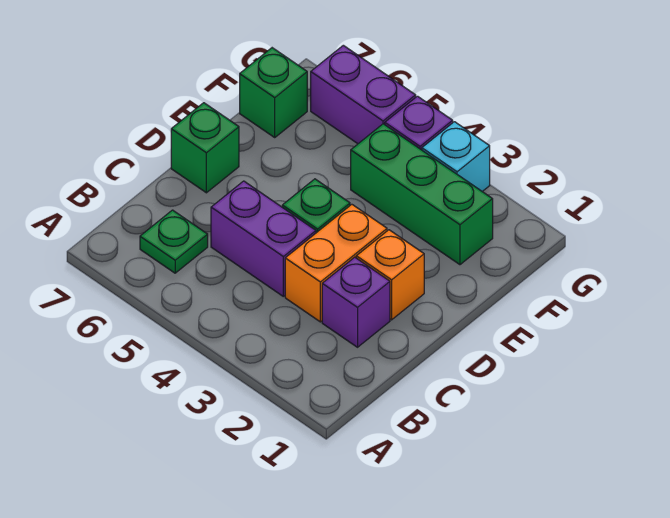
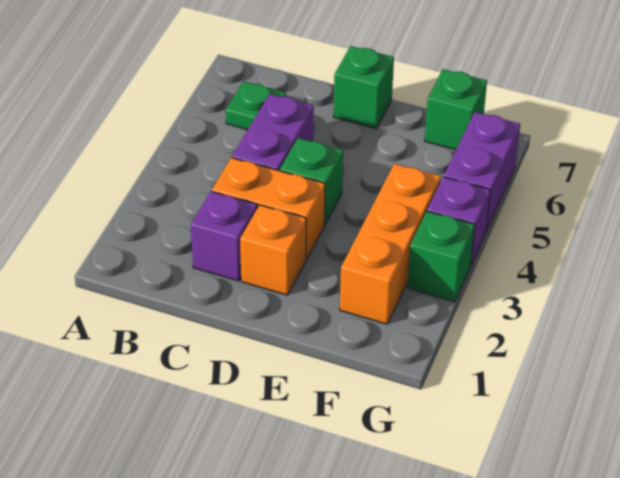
green brick F2:F4 level 1 -> orange brick F2:F4 level 1
cyan brick G3 level 1 -> green brick G3 level 1

